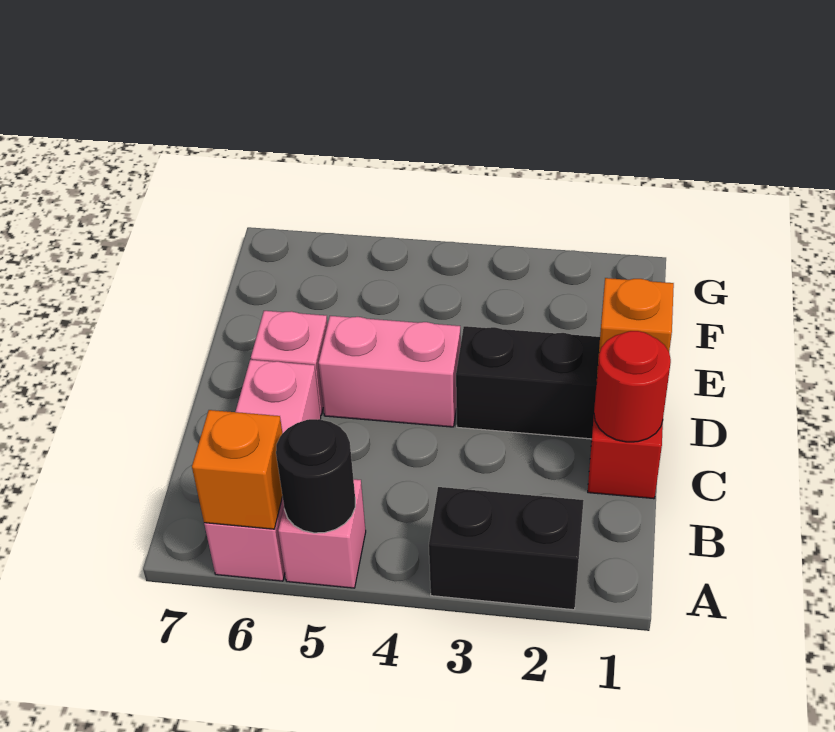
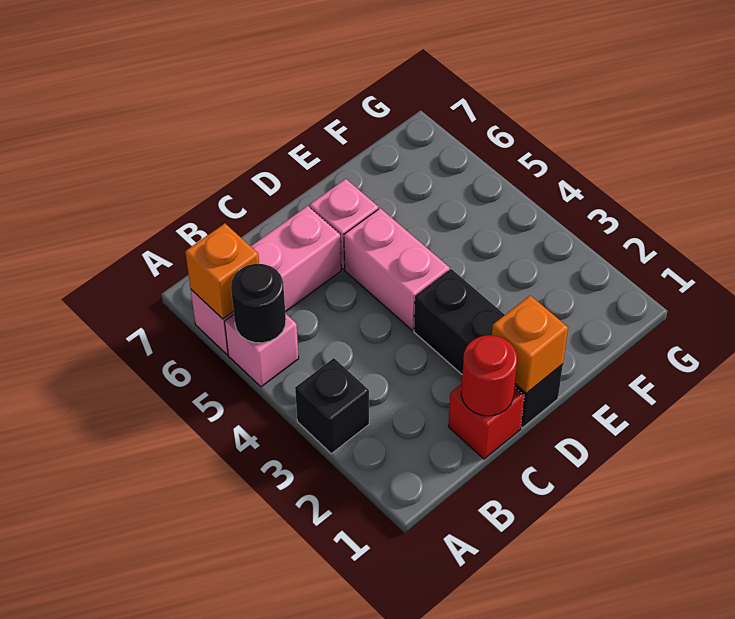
black brick A2:A3 level 1 -> black brick A3 level 1

